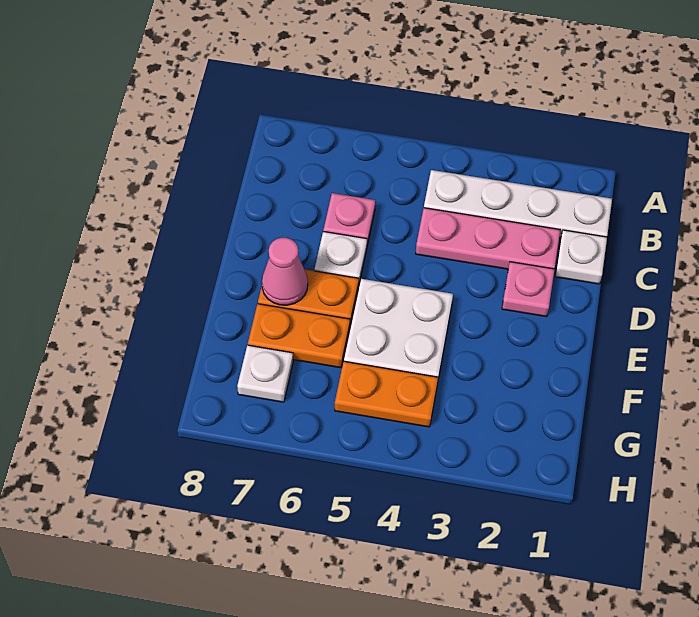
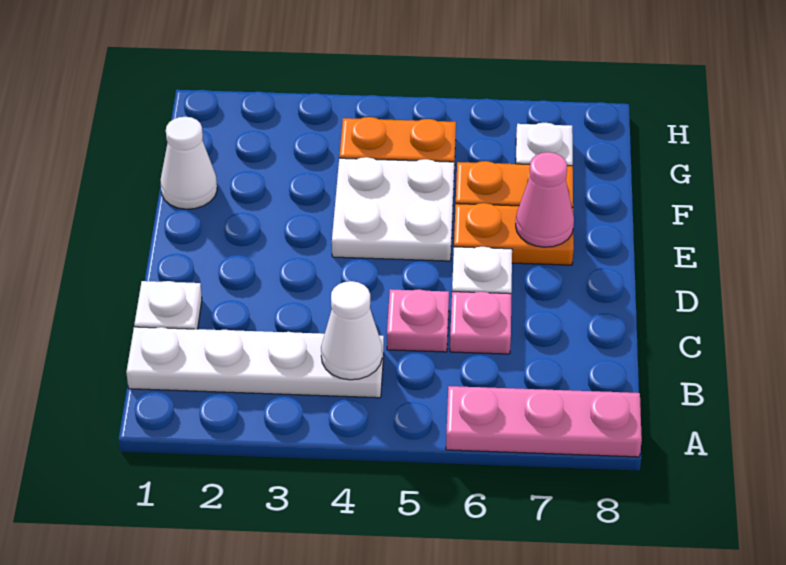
none -> white cone B4 level 2
pink plate C2:C4 level 1 -> pink plate A6:A8 level 1
pink plate D2 level 1 -> pink plate C5 level 1
none -> white cone F1 level 1

